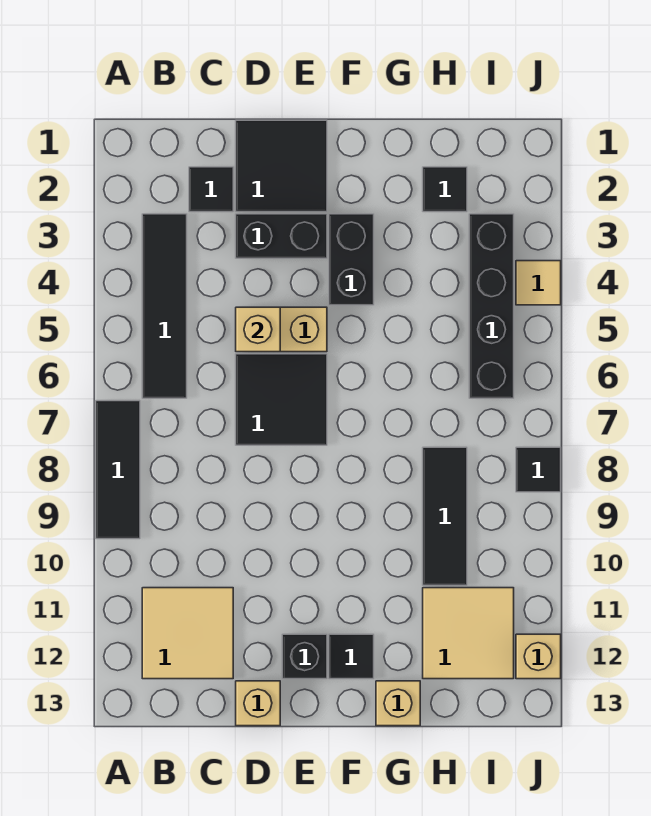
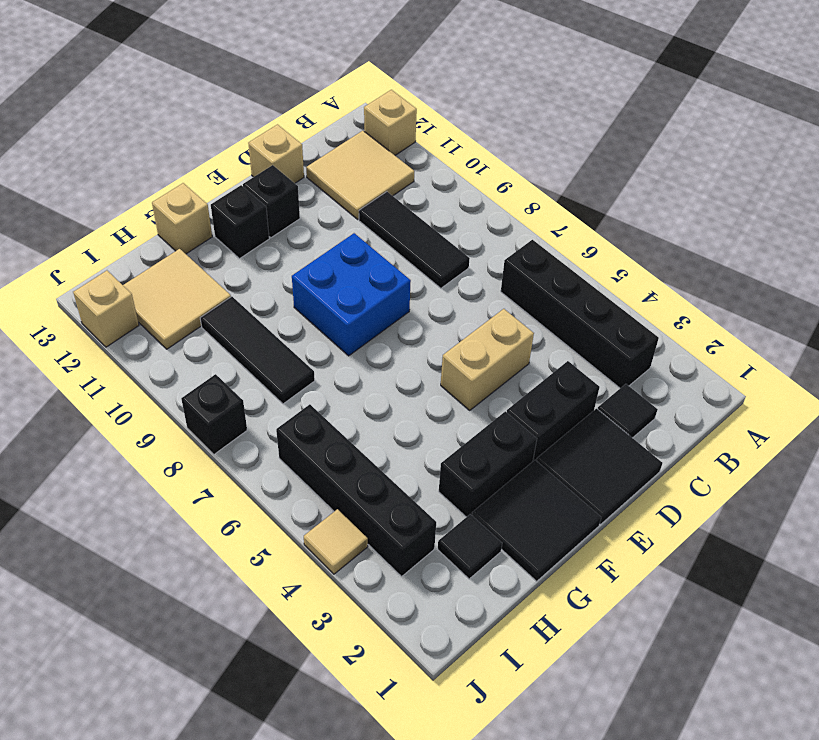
black tile A7:A9 level 1 -> black tile C8:C10 level 1
black tile B3:B6 level 1 -> black brick B3:B6 level 1
tan brick D5 level 2 -> tan brick A12 level 1
black tile D6:E7 level 1 -> black tile F1:G2 level 1
none -> blue brick E8:F9 level 1
black brick F3:F4 level 1 -> black brick F3:G3 level 1
black tile F12 level 1 -> black brick F12 level 1
black tile J8 level 1 -> black brick J8 level 1

